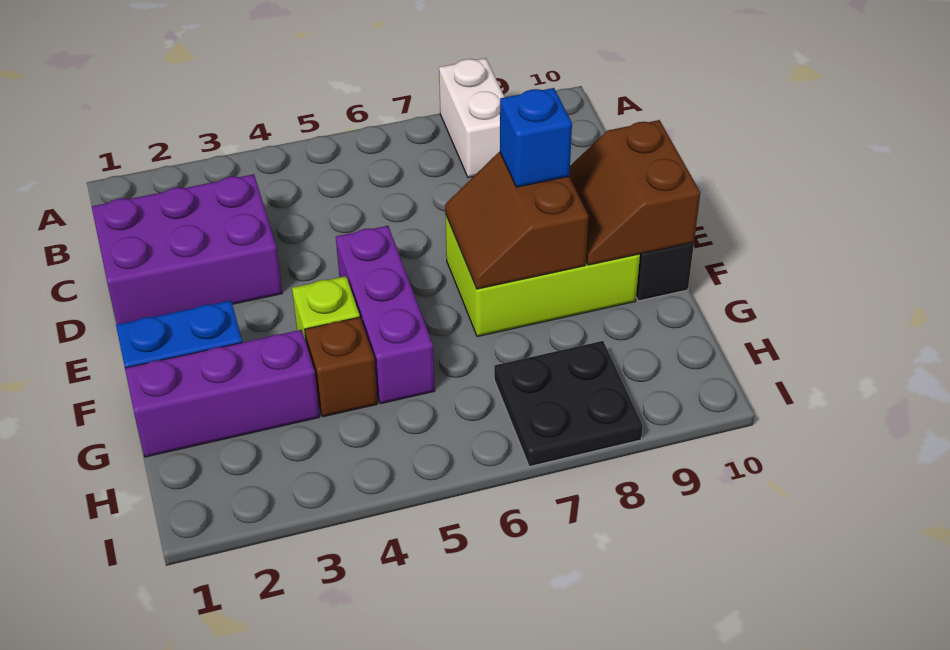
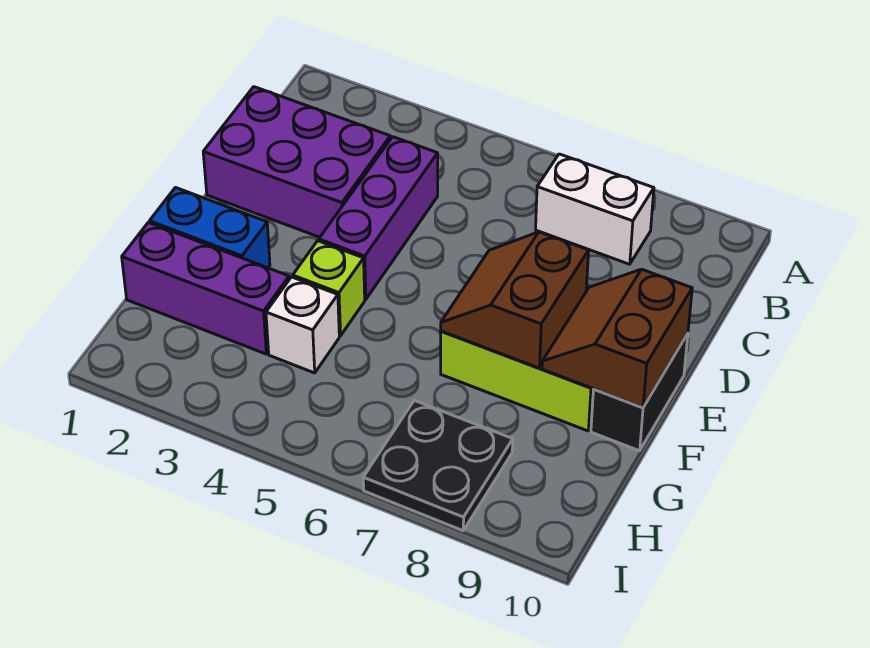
white brick A8:B8 level 1 -> white brick B7:B8 level 1
purple brick E5:G5 level 1 -> purple brick C4:E4 level 1
blue brick E8 level 3 -> none
brown brick G4 level 1 -> white brick G4 level 1

